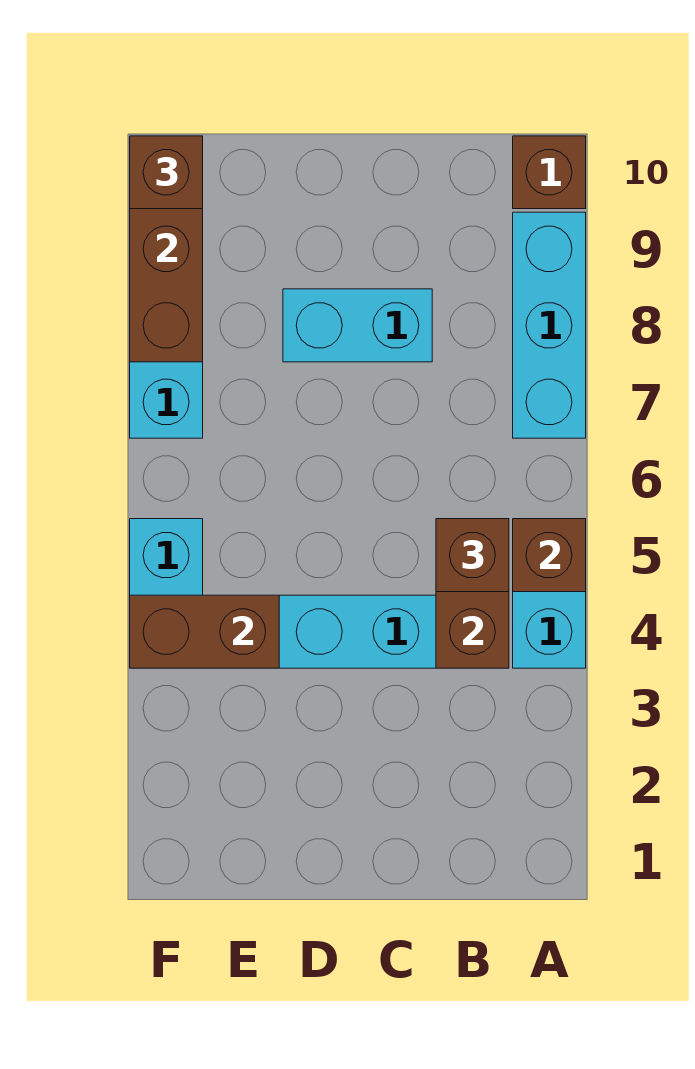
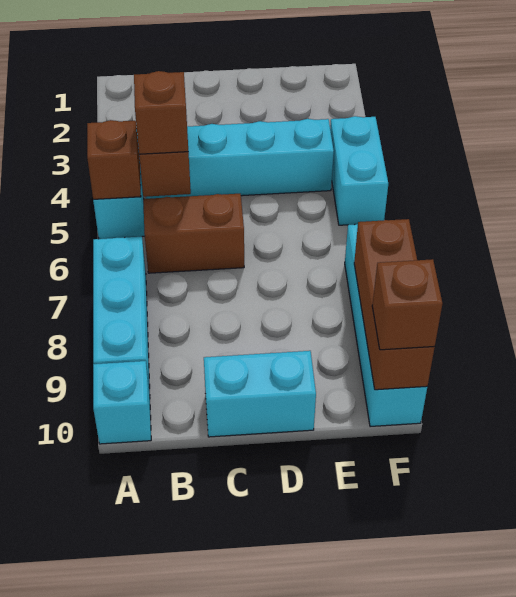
brown brick A10 level 1 -> cyan brick A10 level 1
cyan brick C8:D8 level 1 -> cyan brick C10:D10 level 1
brown brick E4:F4 level 2 -> brown brick B6:C6 level 1

